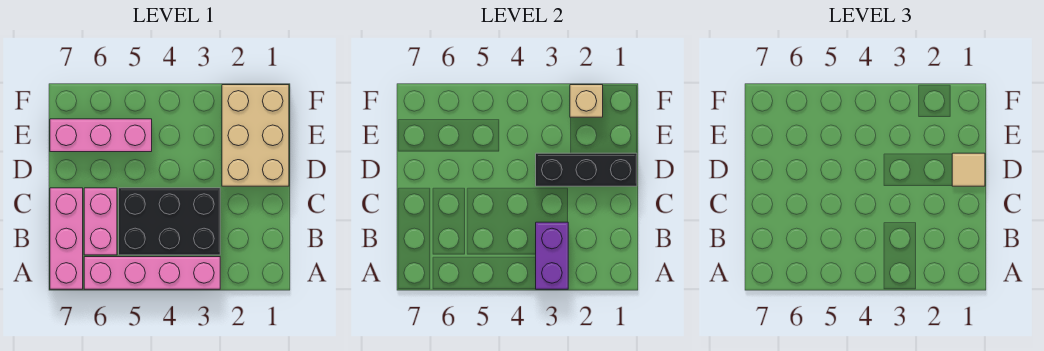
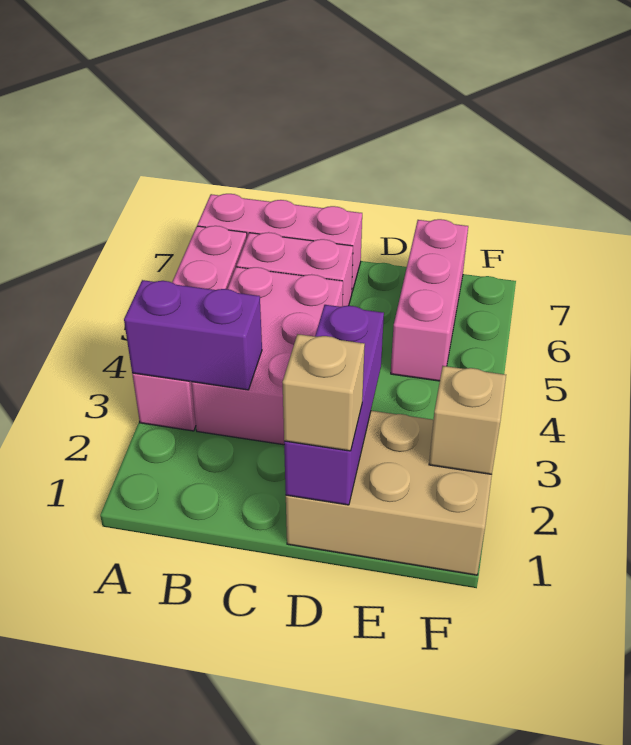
black brick B3:C5 level 1 -> pink brick B3:C5 level 1
black brick D1:D3 level 2 -> purple brick D1:D3 level 2
tan tile D1 level 3 -> tan brick D1 level 3

